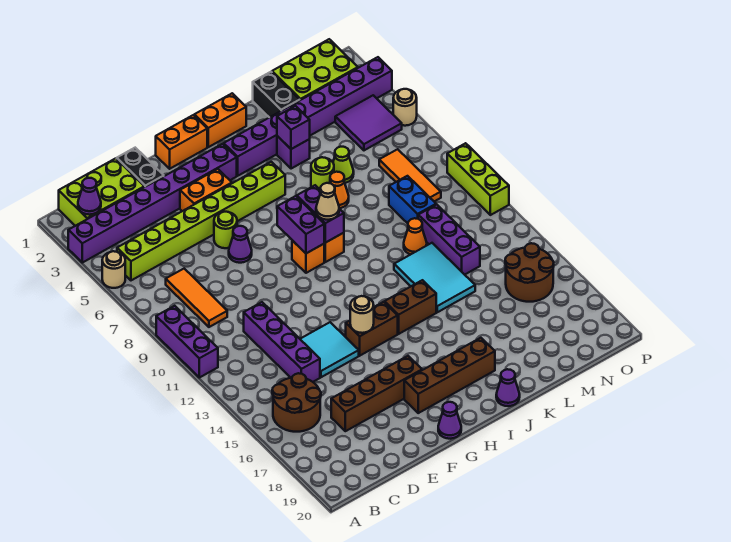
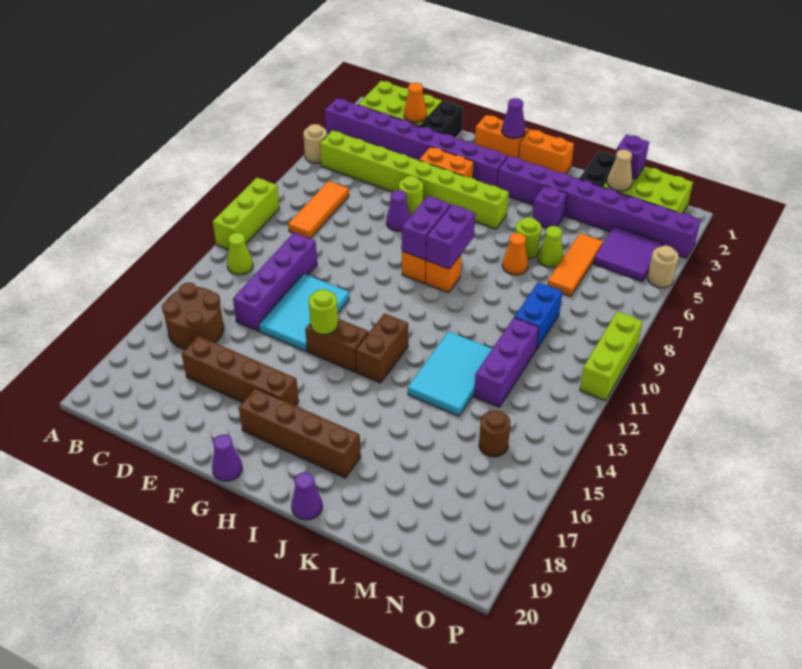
purple brick A9:A11 level 1 -> lime brick A9:A11 level 1
purple cone B2 level 2 -> purple cone H1 level 2
none -> lime cone B12 level 1
cyan tile E13:F14 level 1 -> cyan tile E12:F14 level 1
tan round brick G14 level 2 -> lime round brick G14 level 2
tan cone I9 level 3 -> tan cone M2 level 2
brown brick I14:J14 level 1 -> brown brick I13:I14 level 1
purple brick K4 level 2 -> purple brick M1 level 2
orange cone L11 level 1 -> orange cone D2 level 2
orange tile N7:N9 level 1 -> orange tile M5:M7 level 1
brown round brick N15:O16 level 1 -> brown round brick N15 level 1

